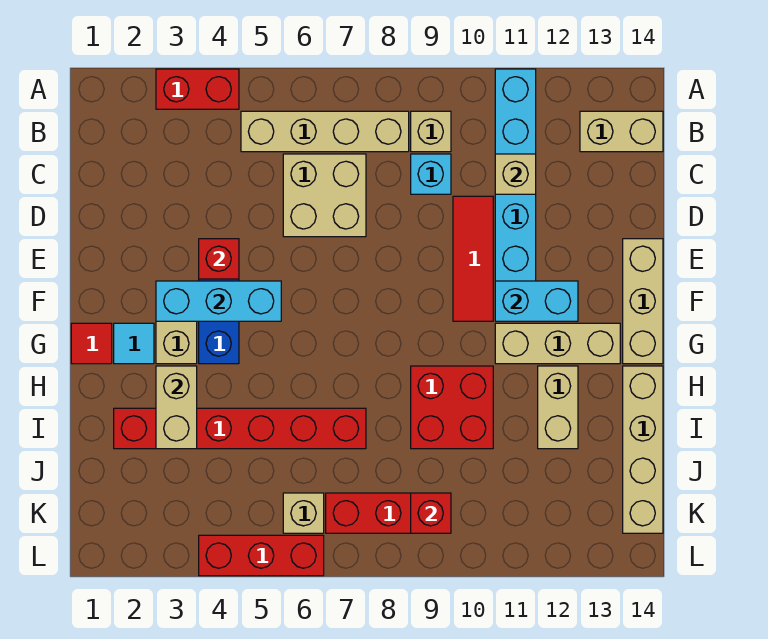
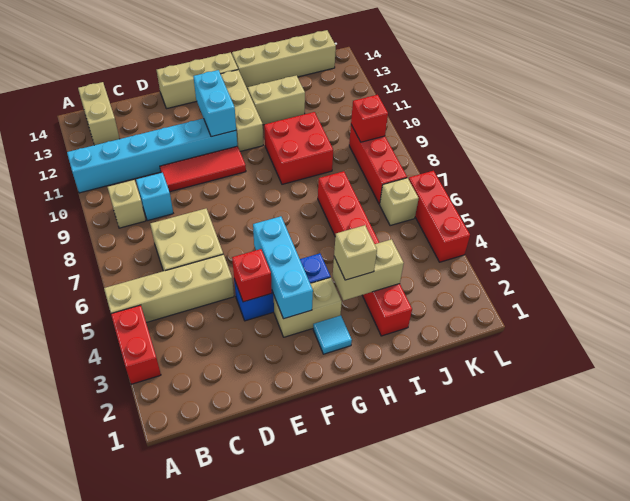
tan brick B5:B8 level 1 -> tan brick A5:D5 level 1
tan brick C11 level 2 -> tan brick H3 level 3
red tile G1 level 1 -> none

